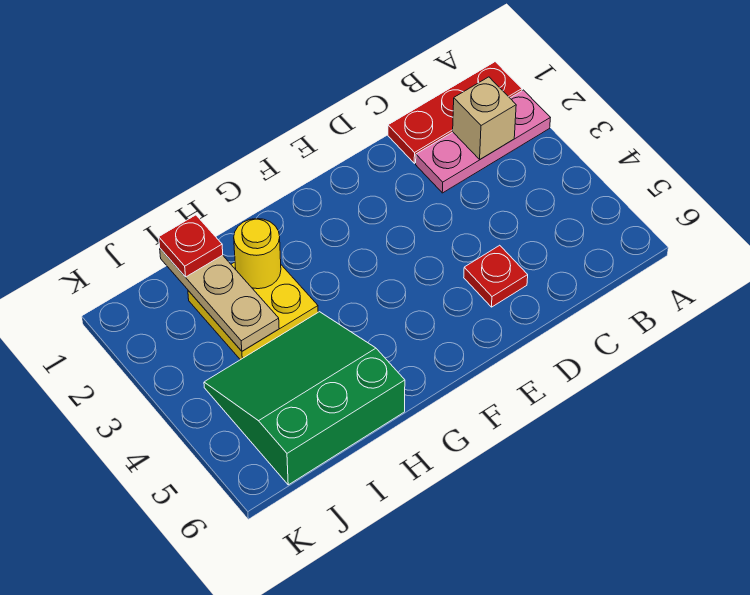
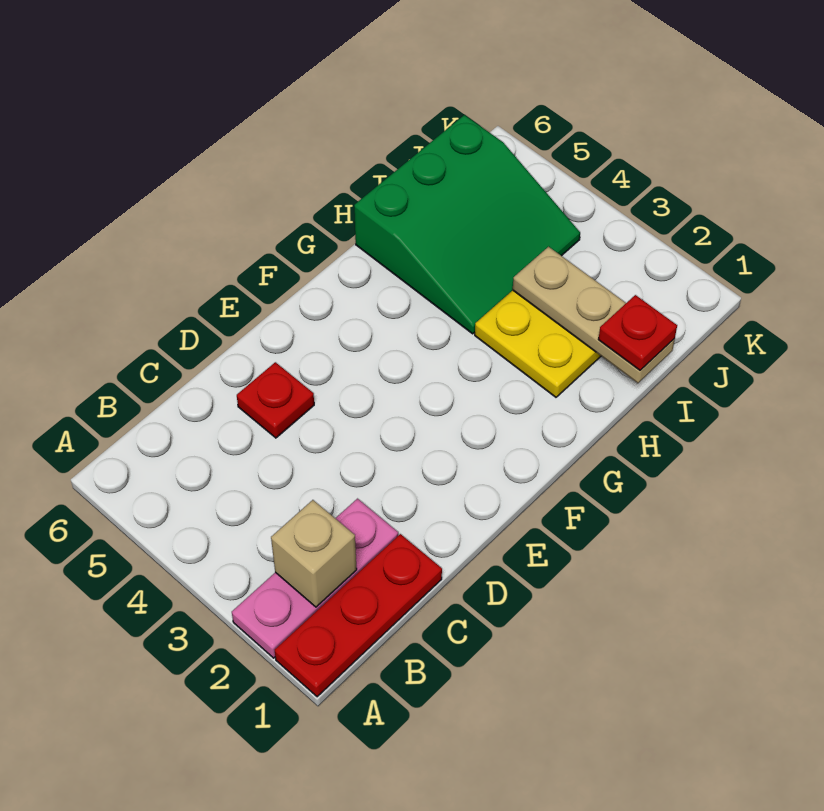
yellow round brick H2 level 2 -> none

